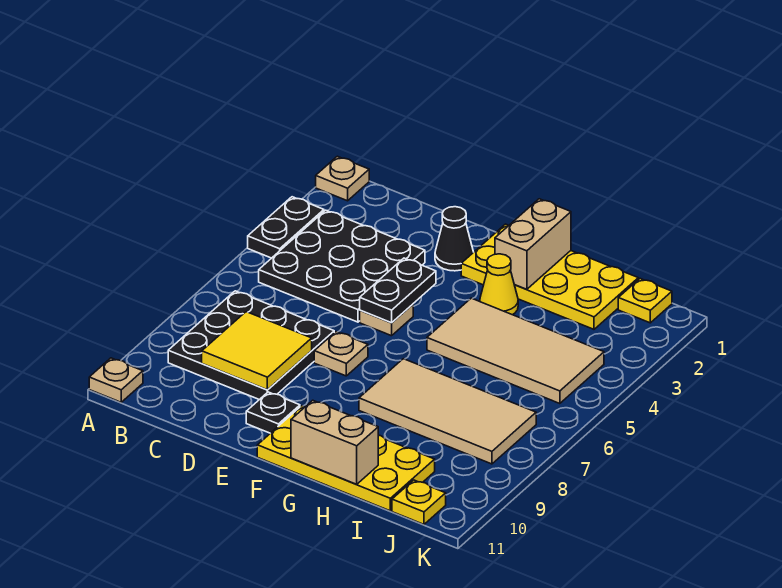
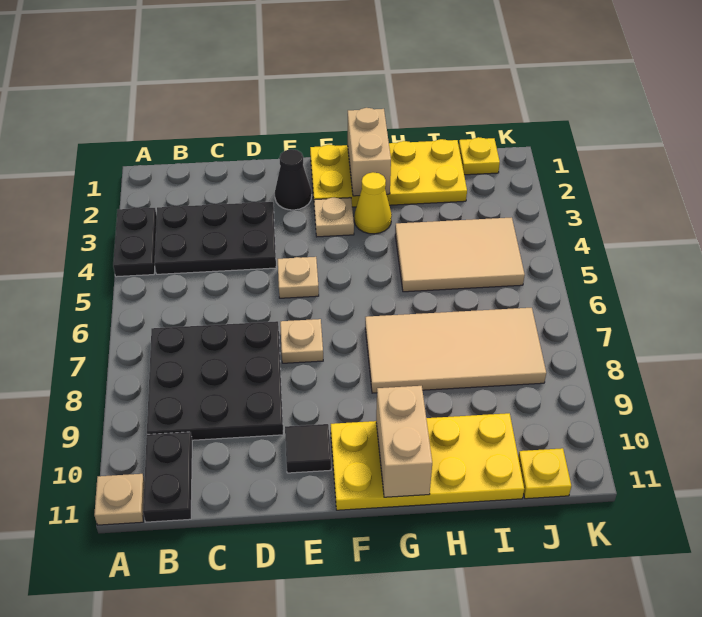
tan plate A1 level 1 -> tan plate F3 level 1
black plate B3:D5 level 1 -> black plate B3:D4 level 1
yellow tile C8:D9 level 2 -> none
black plate E4:E5 level 2 -> black plate B10:B11 level 1
black plate E10 level 1 -> black tile E10 level 1
tan tile G4:J5 level 1 -> tan tile H4:J5 level 1
tan brick G11:H11 level 2 -> tan brick G10:G11 level 2

